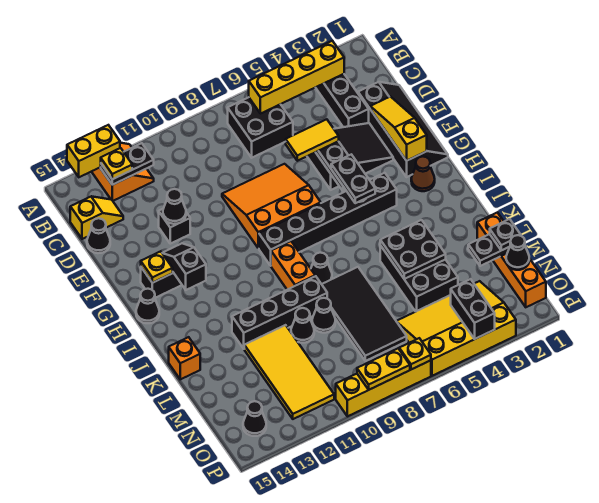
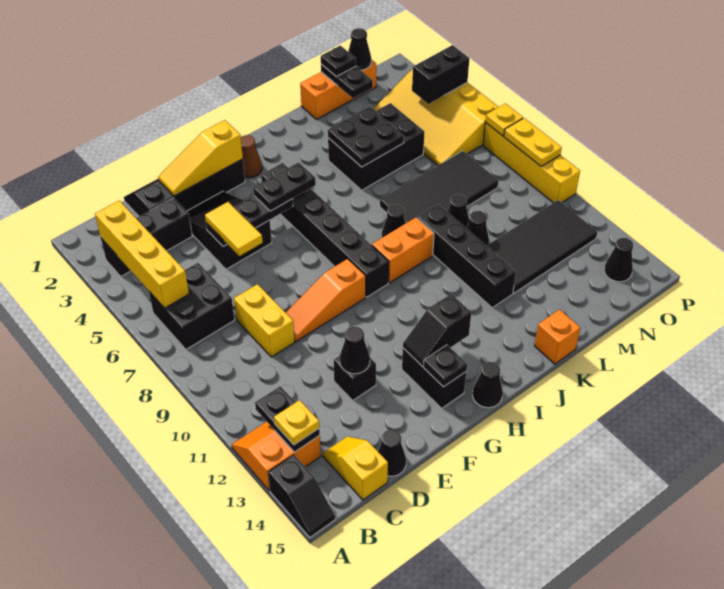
yellow brick A13:A14 level 2 -> yellow brick D8:D9 level 1
none -> black slope A14:A15 level 1 top 14
orange slope E7:G9 level 1 top G -> orange slope E9:G9 level 1 top G
yellow plate G14 level 2 -> black plate G14 level 2
orange brick L1:O1 level 1 -> orange brick L1:N1 level 1
yellow tile L11:O12 level 1 -> black tile L11:O12 level 1

